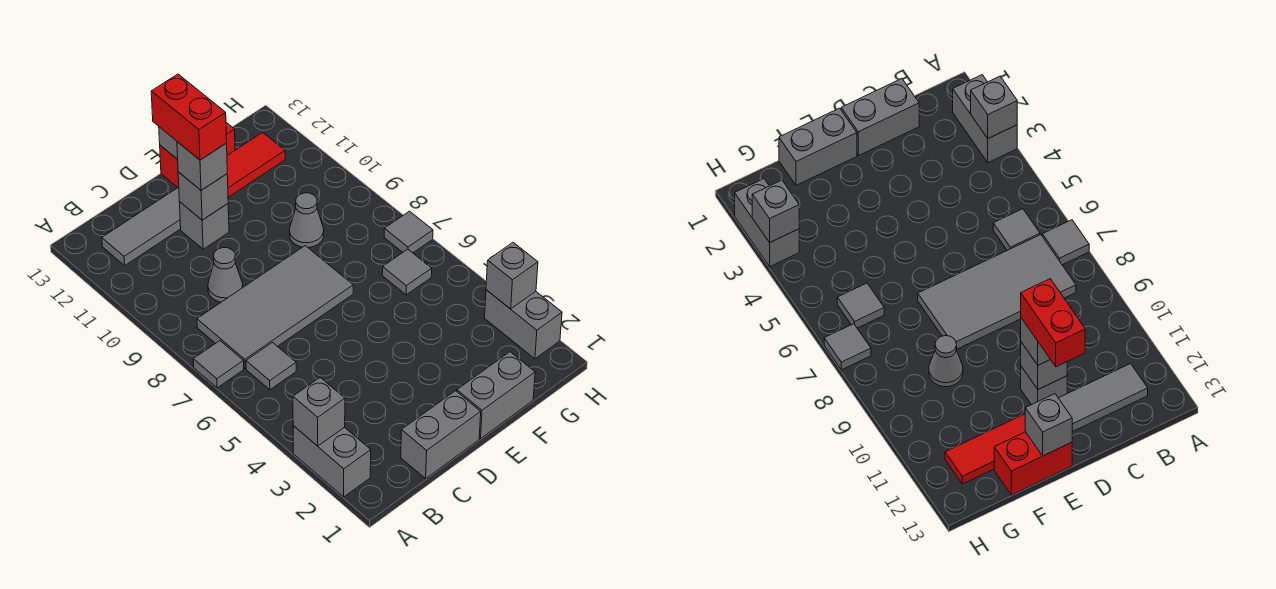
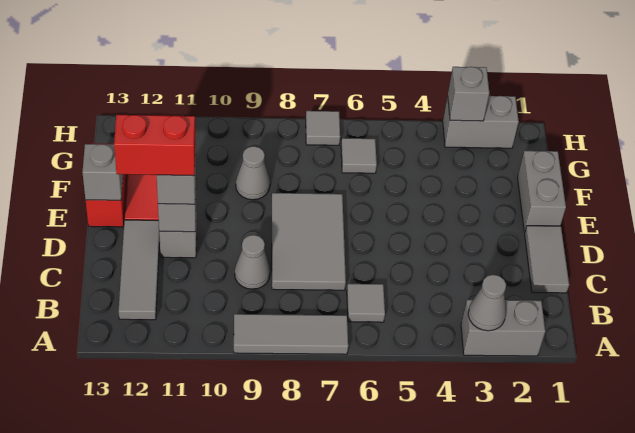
grey brick A3 level 2 -> grey cone A3 level 2
grey tile A7 level 1 -> grey tile A7:A9 level 1
grey tile B7:E8 level 1 -> grey tile C7:E8 level 1
grey brick C1:D1 level 1 -> grey tile C1:D1 level 1

